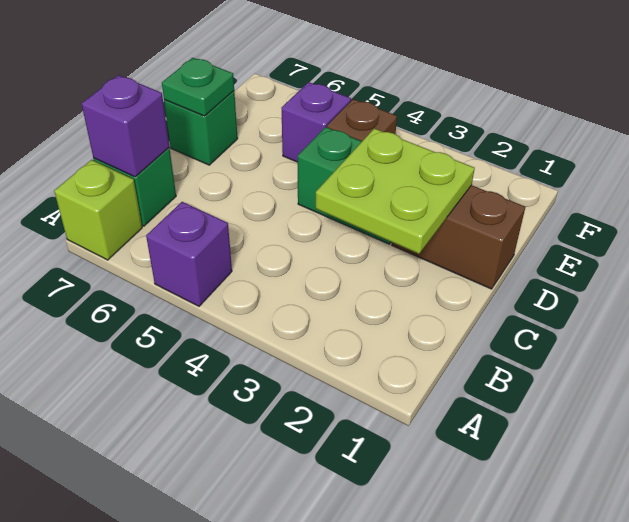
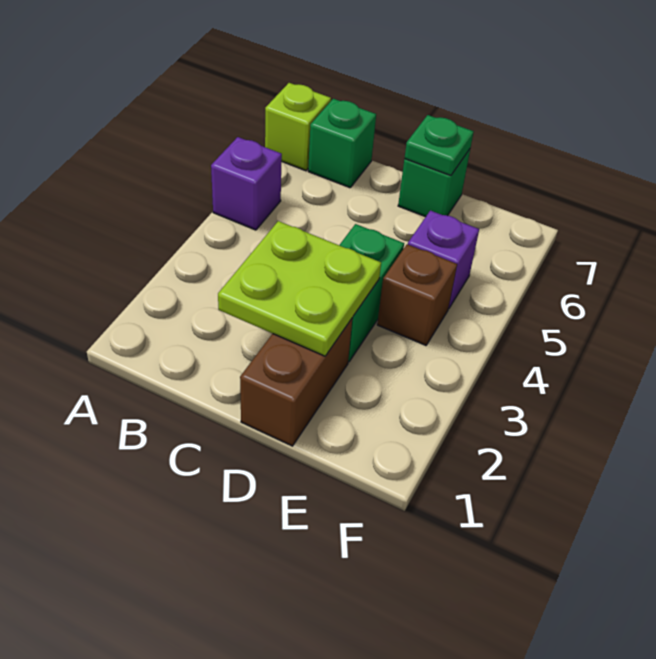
purple brick B7 level 2 -> none

